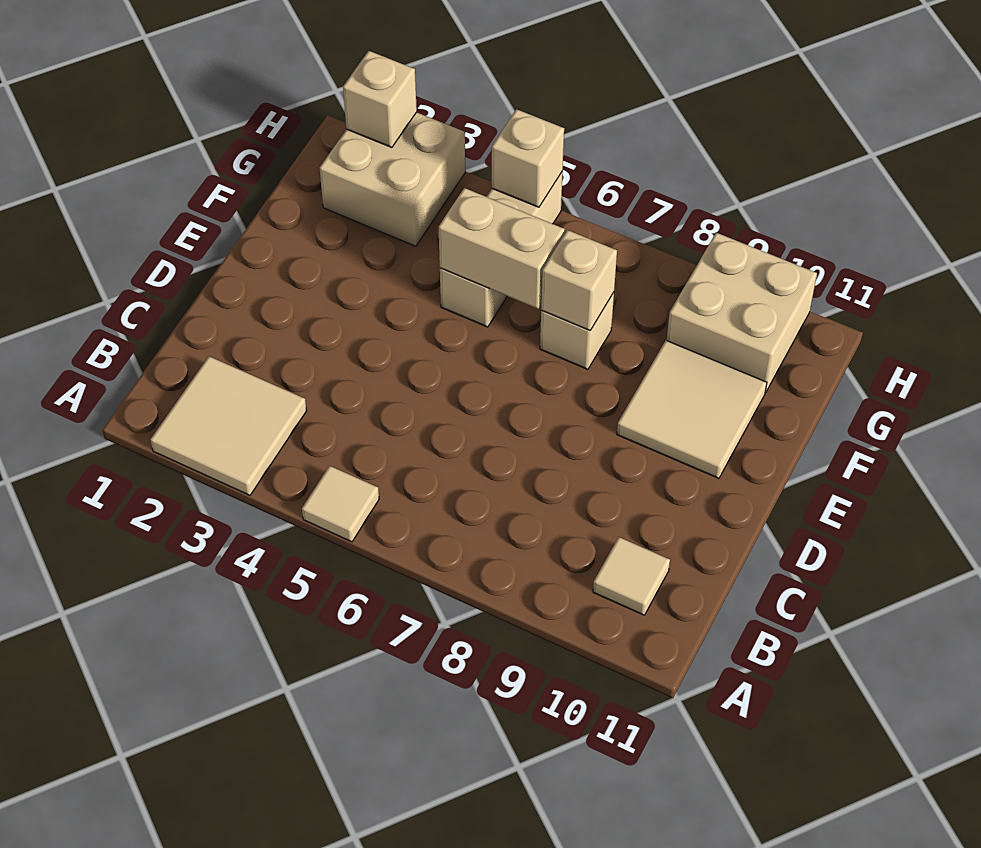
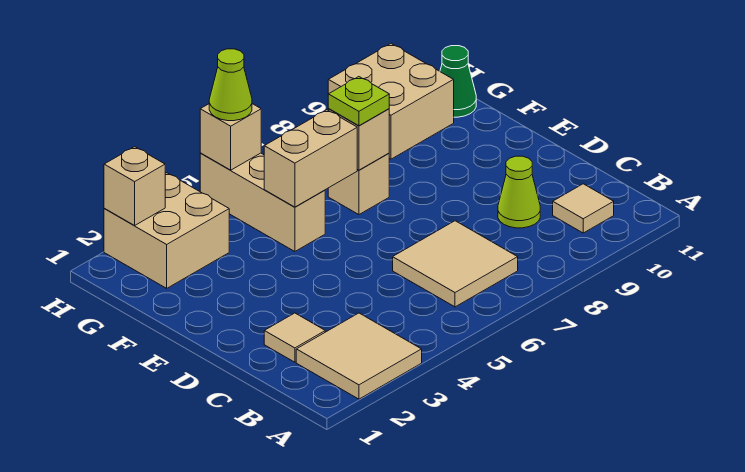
tan tile A5 level 1 -> tan tile C2 level 1
none -> lime cone C9 level 1
tan tile E9:F10 level 1 -> tan tile B6:C7 level 1
none -> lime plate F7 level 3
none -> green cone G11 level 1
none -> lime cone H5 level 3

